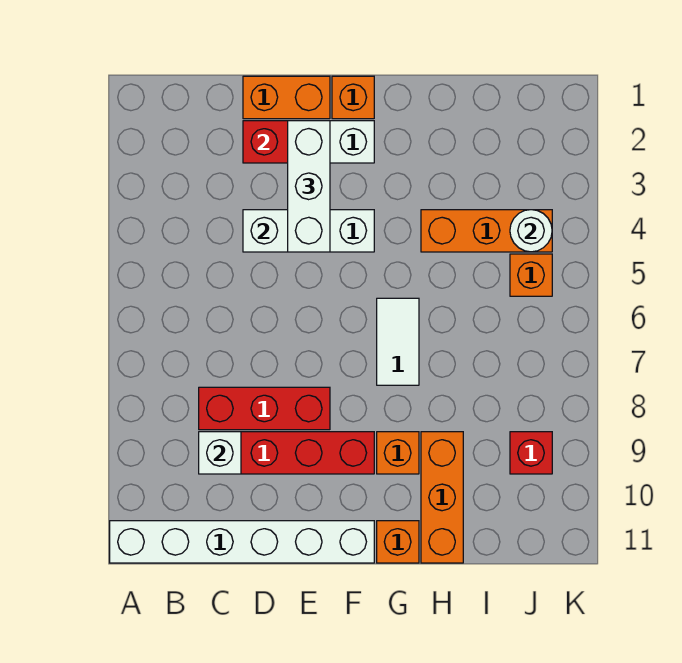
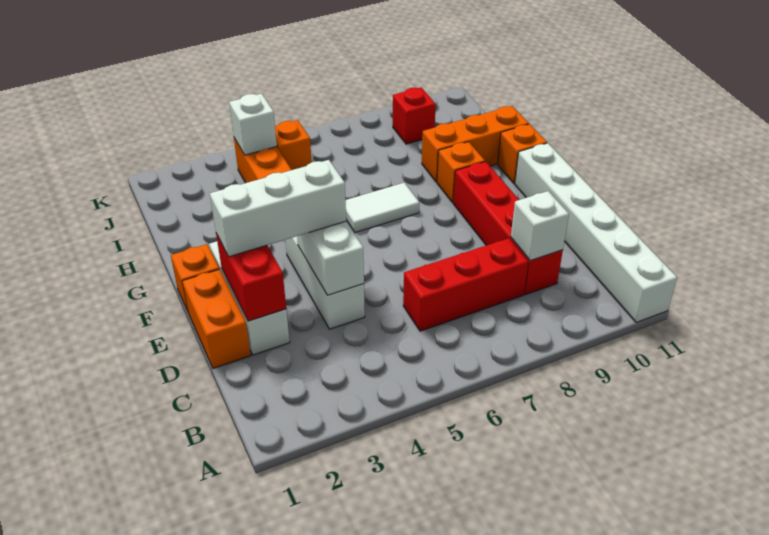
red brick C8:E8 level 1 -> red brick C6:C8 level 1
white round brick J4 level 2 -> white brick J4 level 2

